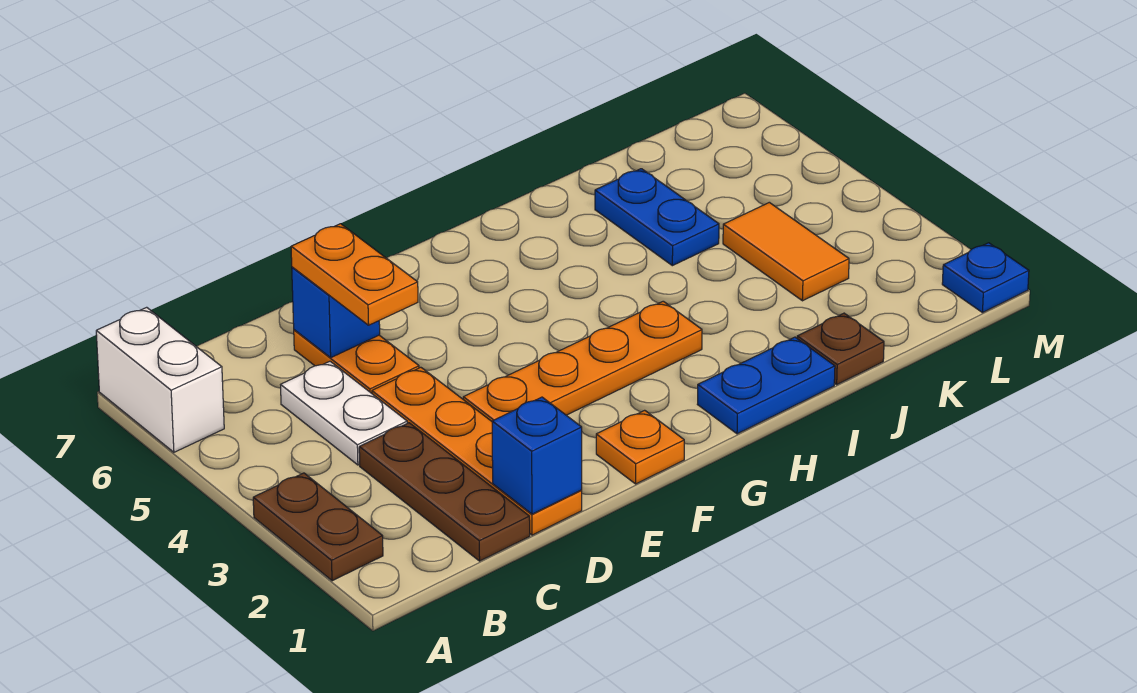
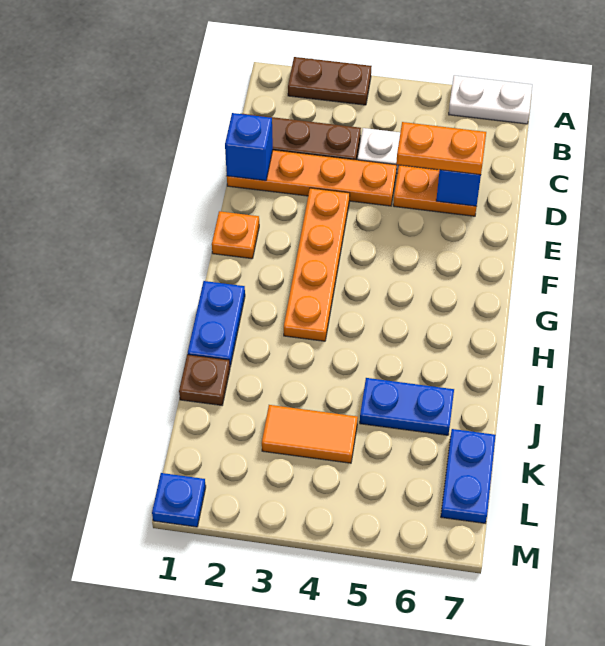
white brick A6:A7 level 1 -> white plate A6:A7 level 1
none -> blue plate K7:L7 level 1

